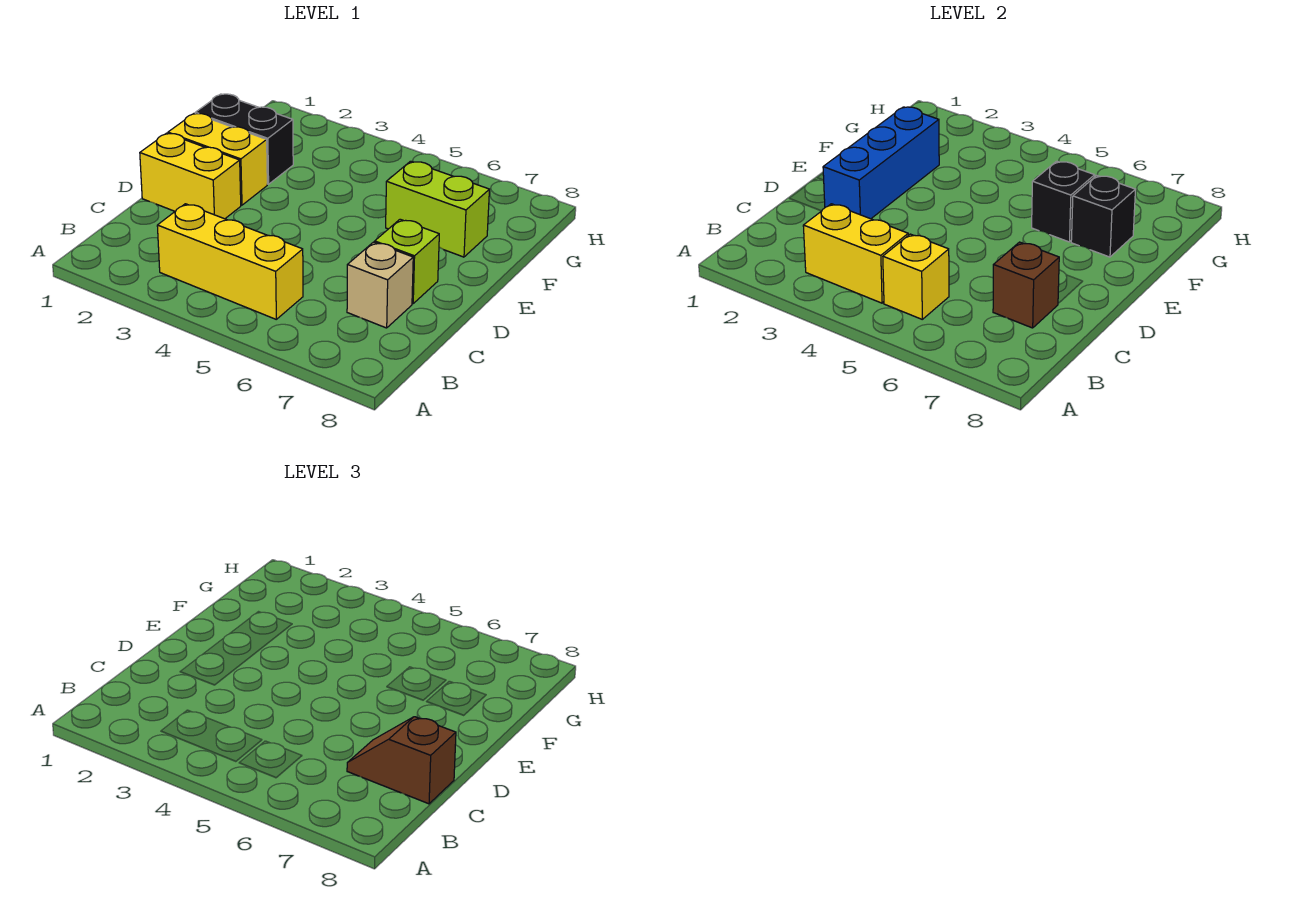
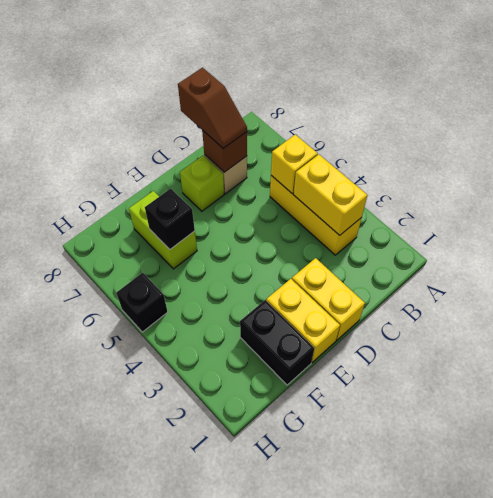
blue brick D2:F2 level 2 -> none
black brick F7 level 2 -> black brick H5 level 1

